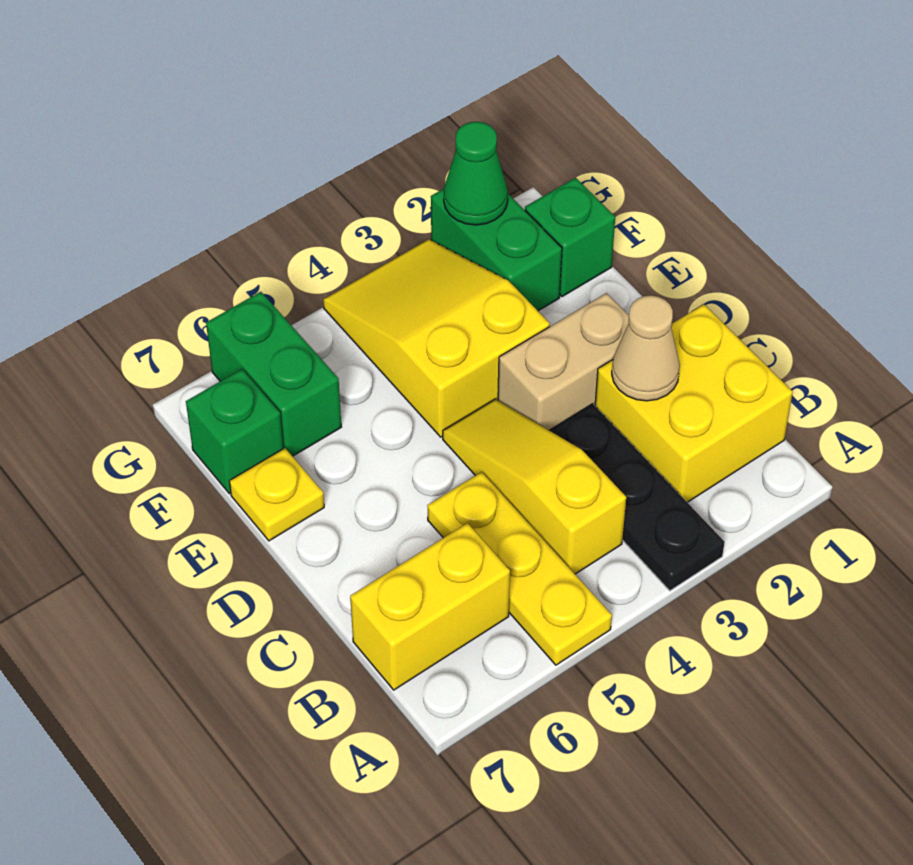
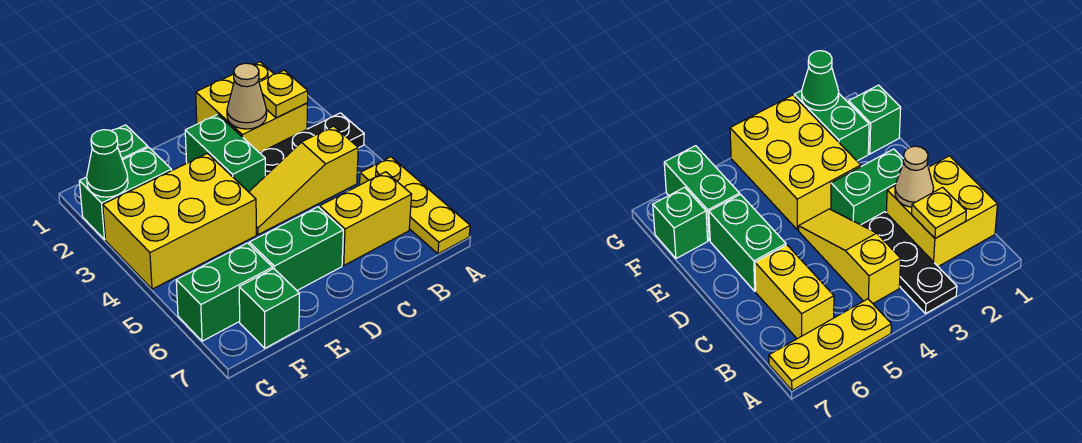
yellow plate A5:C5 level 1 -> yellow plate A5:A7 level 1
yellow brick B6:B7 level 1 -> yellow brick B6:C6 level 1
tan brick D2:D3 level 1 -> green brick D2:D3 level 1
none -> green brick D6:E6 level 1
yellow slope E3:G4 level 1 top E -> yellow brick E3:G4 level 1
yellow plate E7 level 1 -> yellow plate B2 level 2

